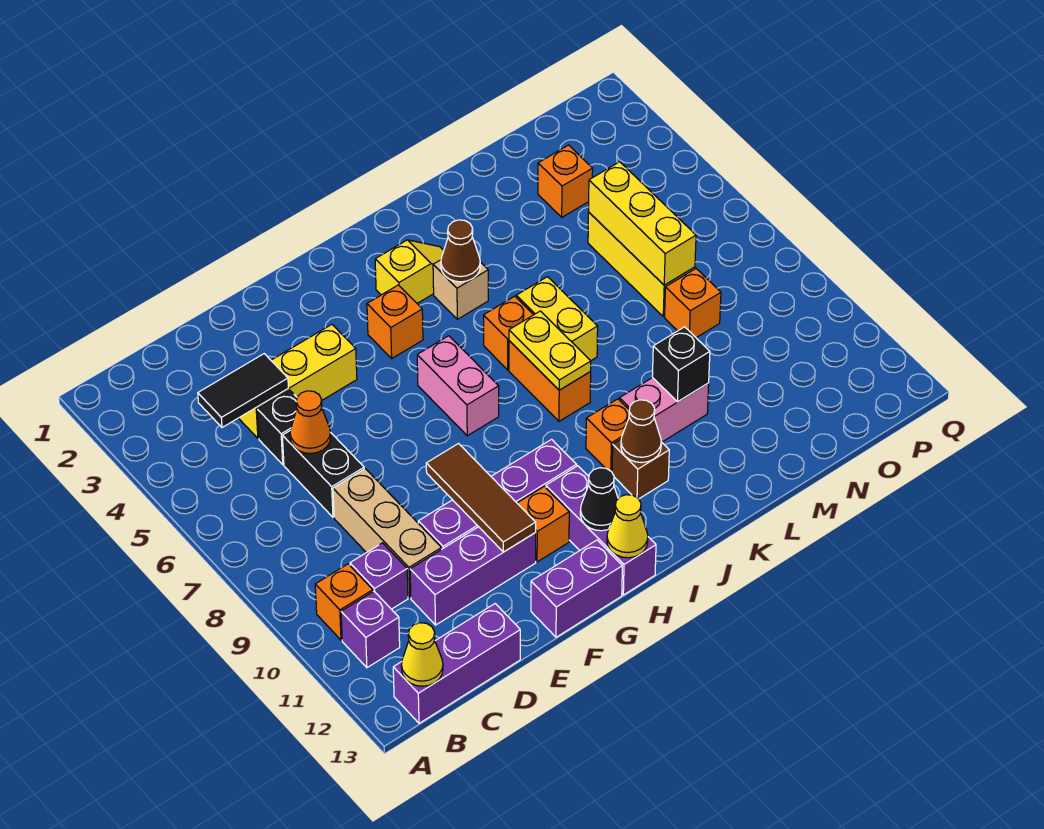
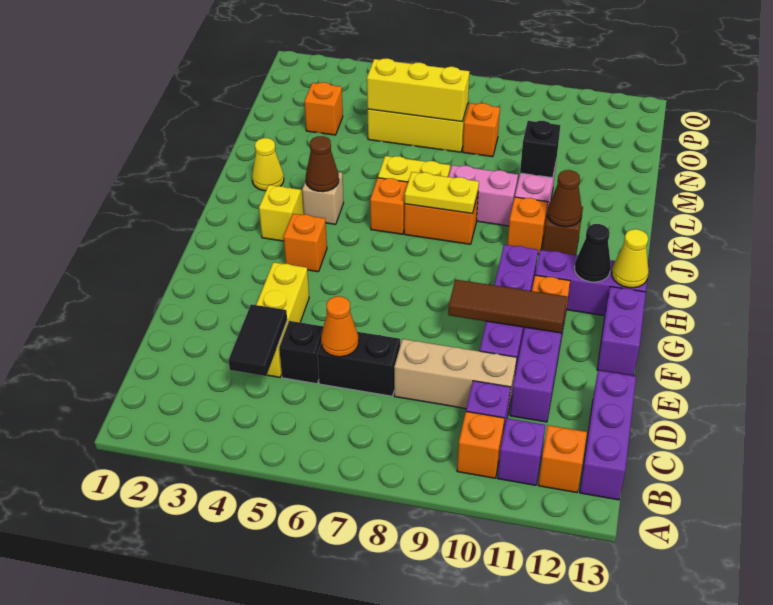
none -> orange brick B12 level 1
yellow cone B13 level 2 -> yellow cone K2 level 1
pink brick H6:H7 level 1 -> pink brick K8:K9 level 1

